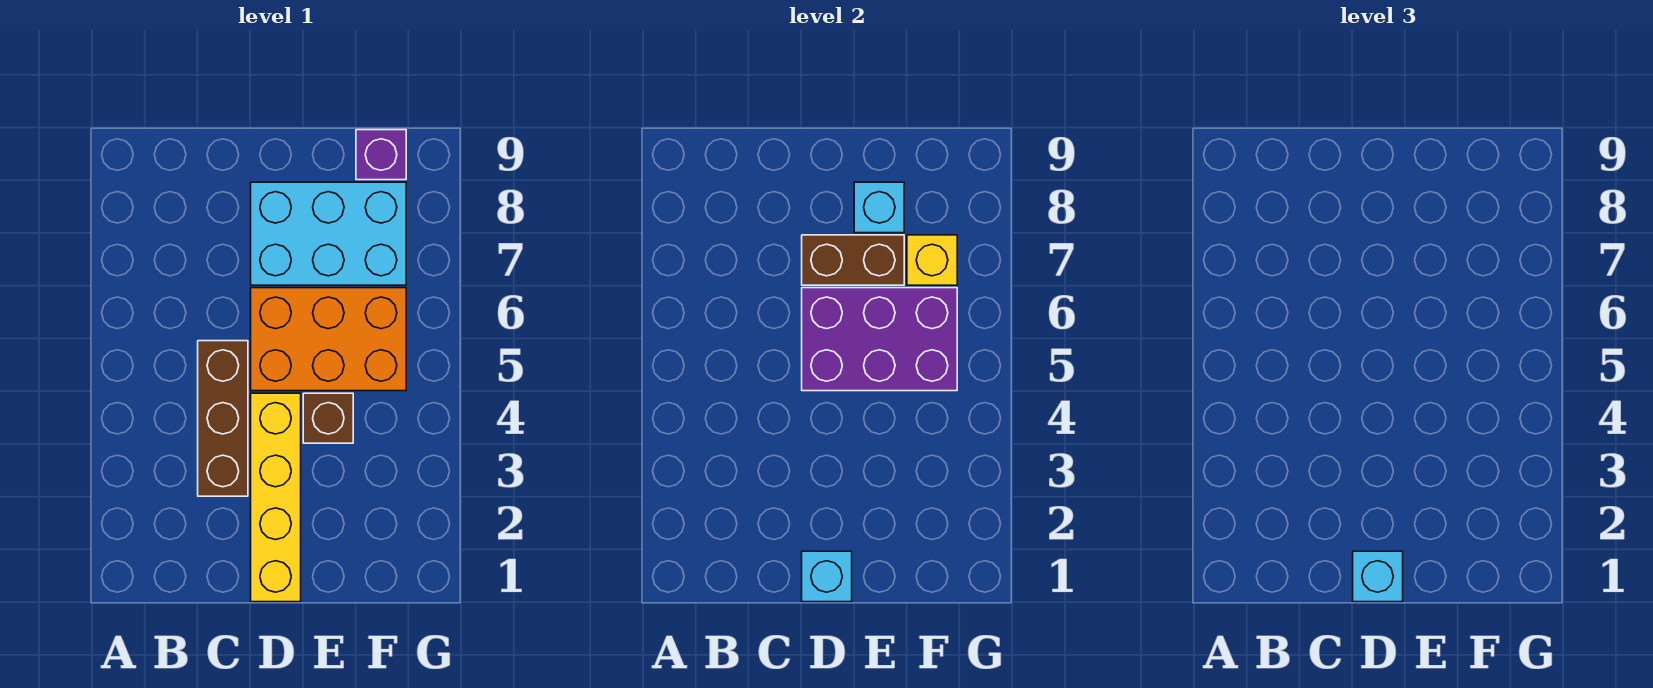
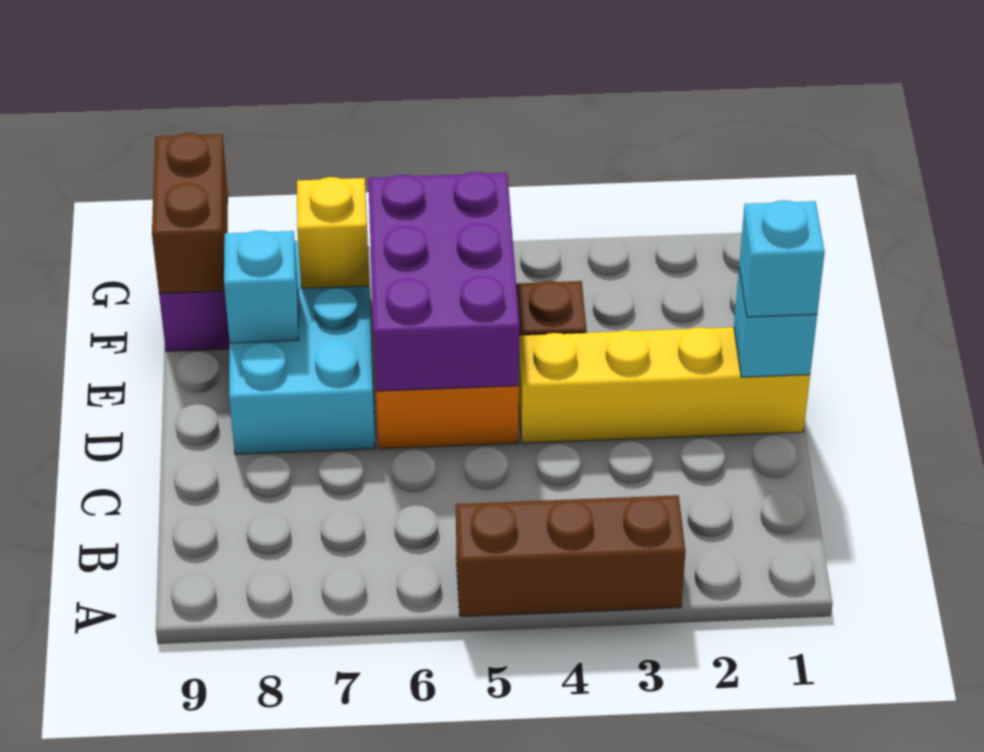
brown brick C3:C5 level 1 -> brown brick A3:A5 level 1
brown brick D7:E7 level 2 -> brown brick F9:G9 level 2

